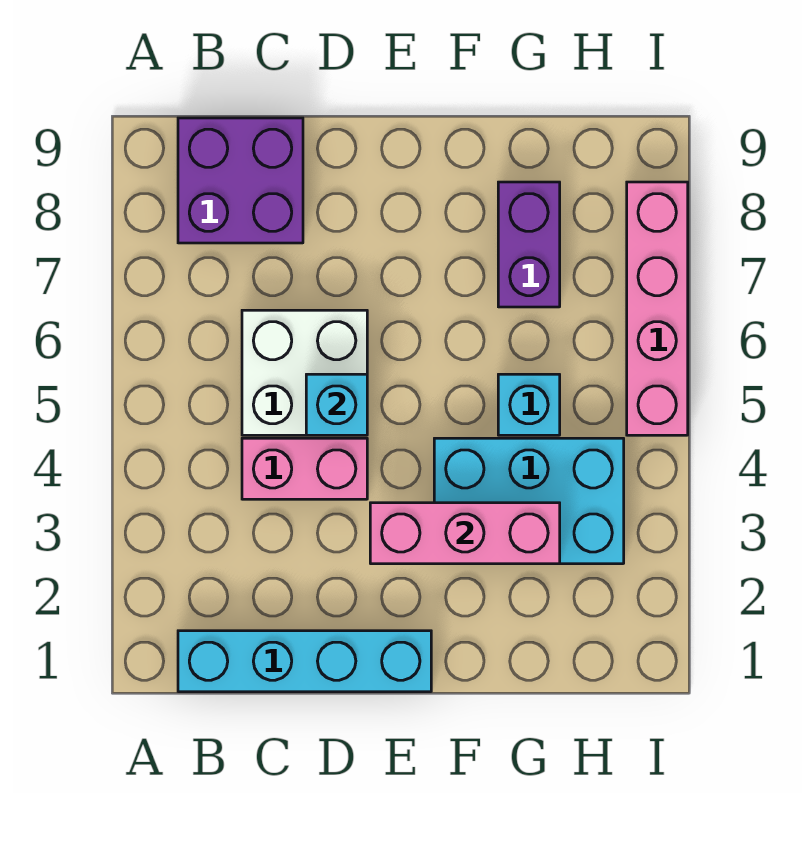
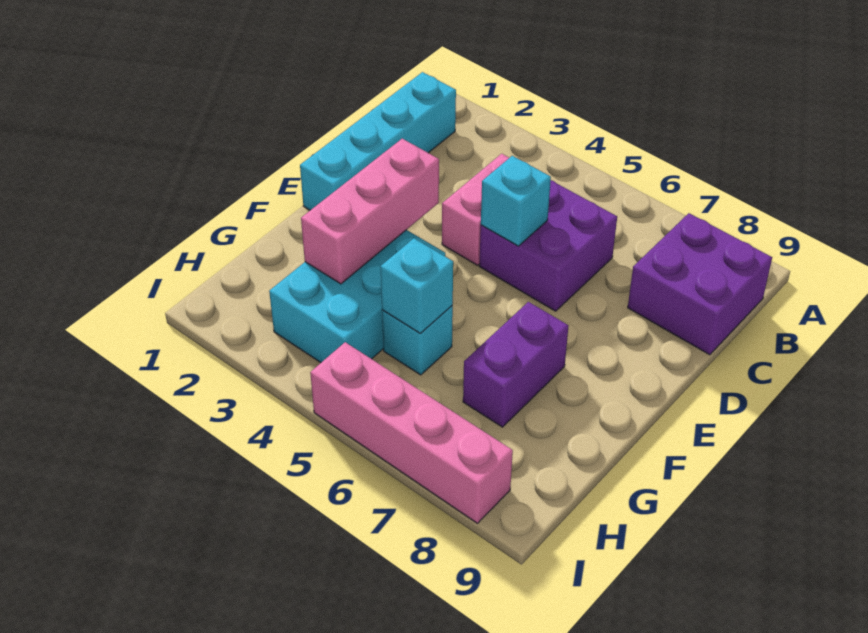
white brick C5:D6 level 1 -> purple brick C5:D6 level 1
none -> cyan brick G5 level 2
purple brick G7:G8 level 1 -> purple brick F7:G7 level 1

